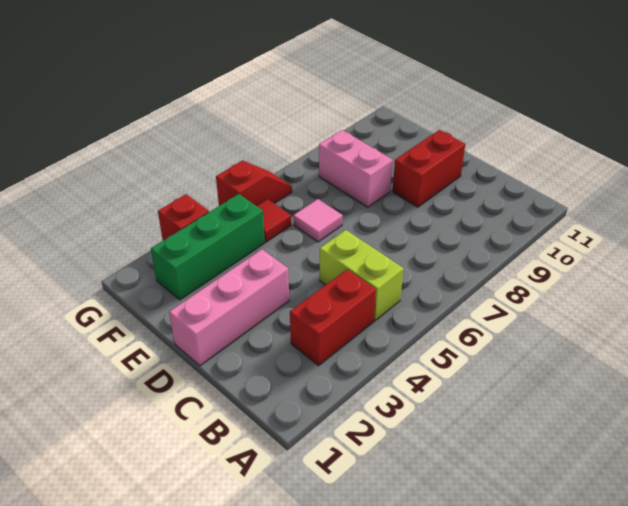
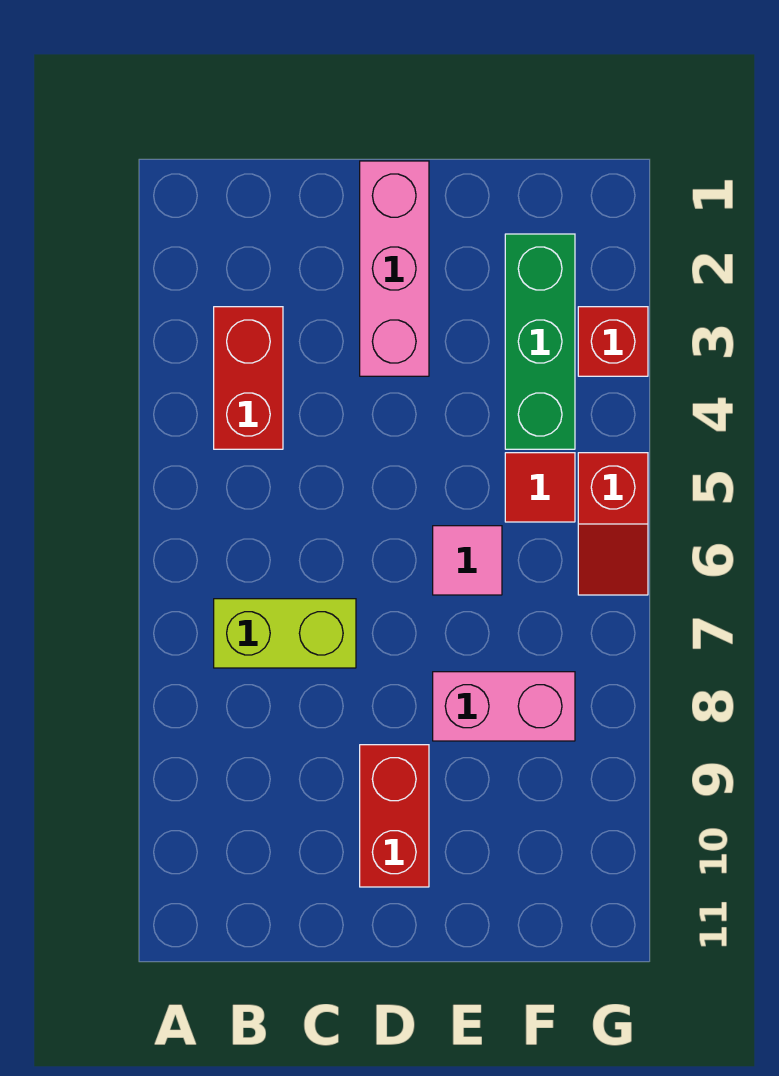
lime brick B5:C5 level 1 -> lime brick B7:C7 level 1

